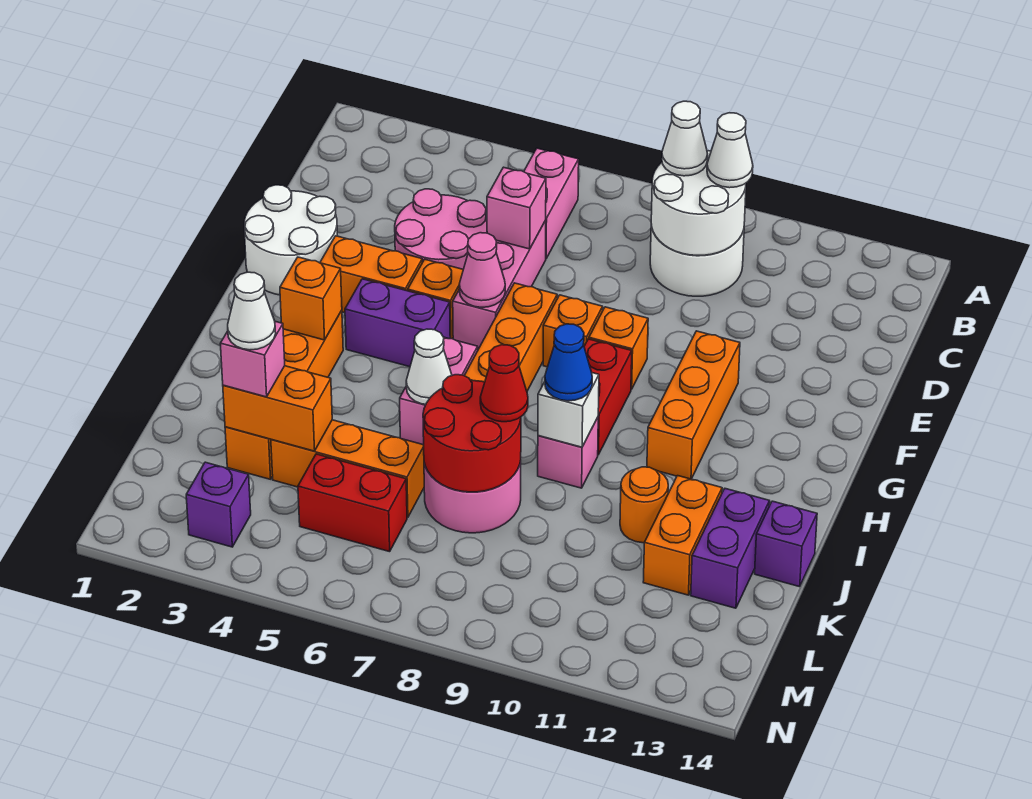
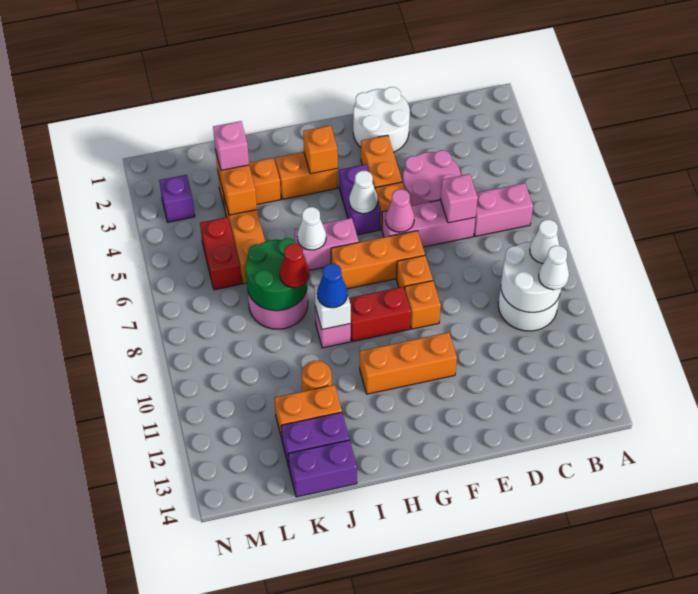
red round brick J7:K8 level 2 -> green round brick J7:K8 level 2
purple brick J14 level 1 -> purple brick J14:K14 level 1
white cone K3 level 4 -> white cone G5 level 2

